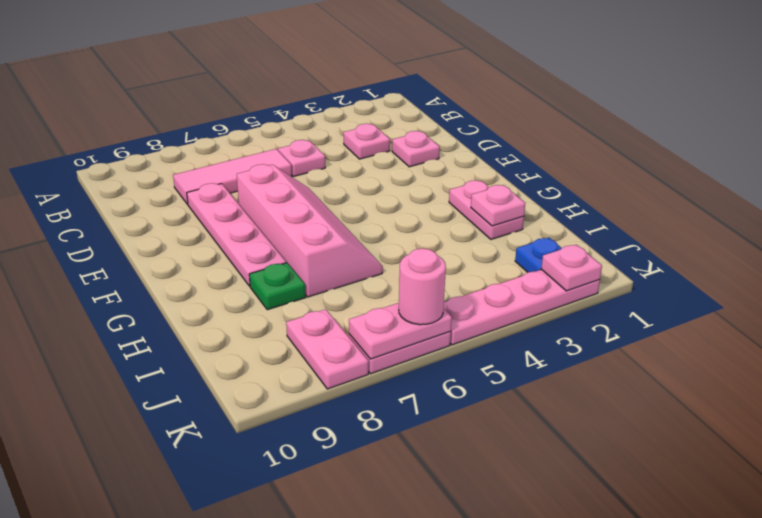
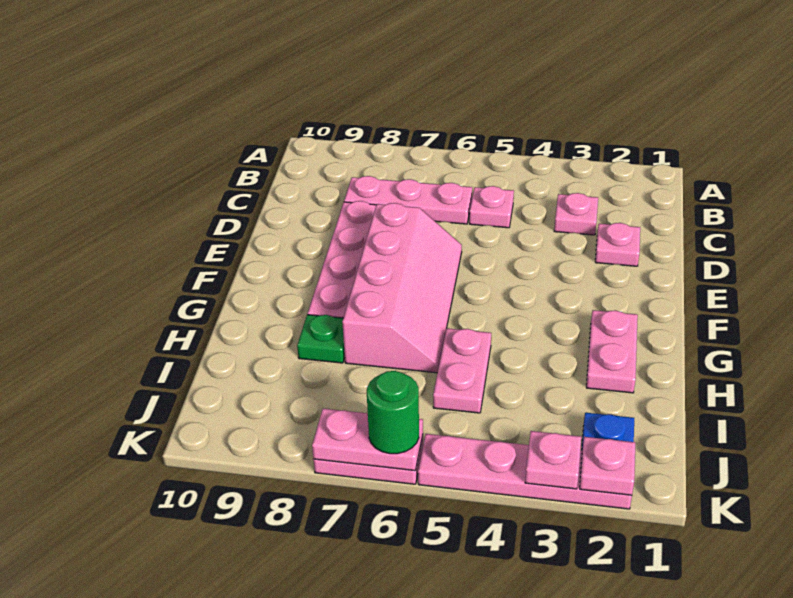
pink tile C6:C8 level 1 -> pink plate C6:C8 level 1
pink plate H2 level 2 -> pink plate K3 level 2
pink plate J8:K8 level 1 -> pink plate H5:I5 level 1
pink round brick K6 level 3 -> green round brick K6 level 3

